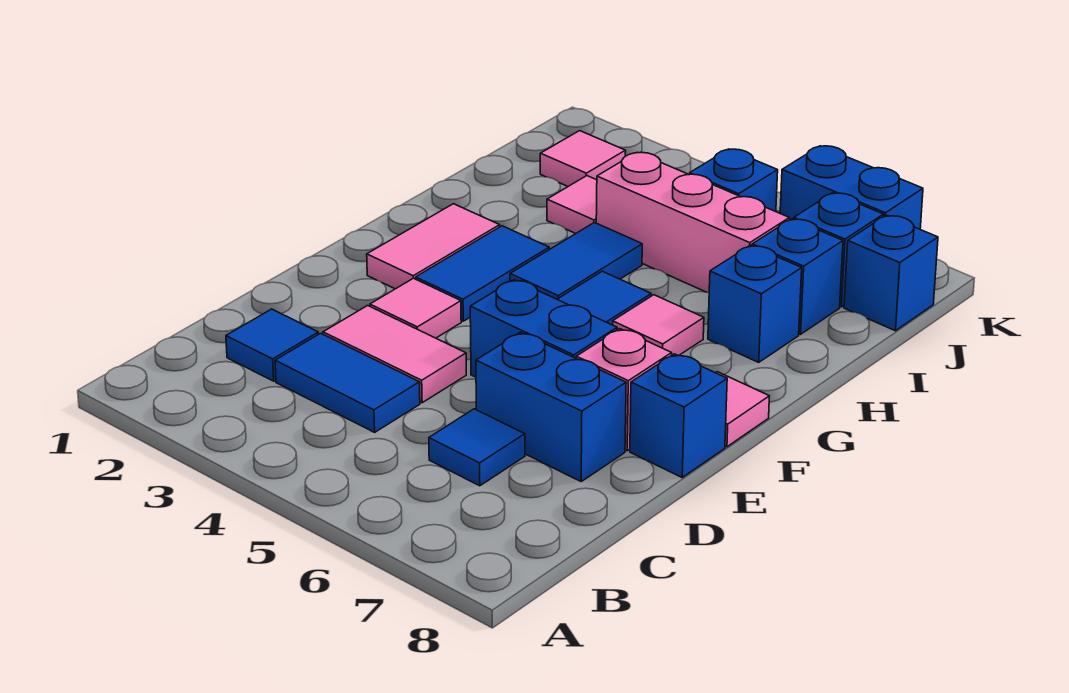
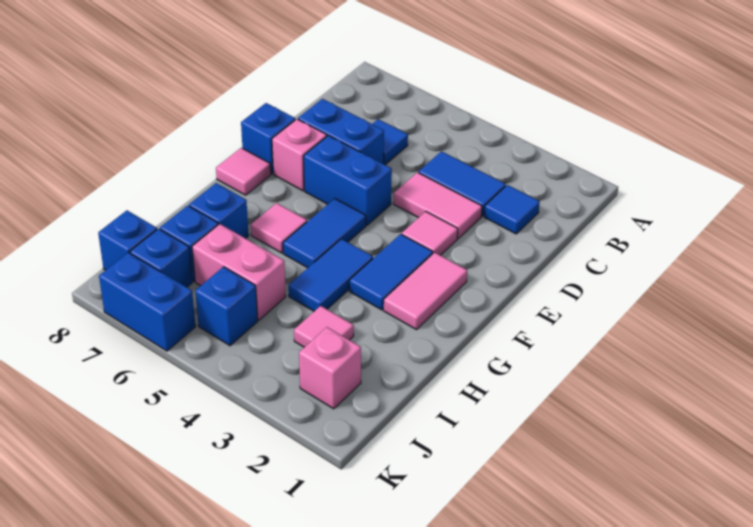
pink brick I4:I6 level 1 -> pink brick I5:I6 level 1
pink tile J2 level 1 -> pink brick J2 level 1

